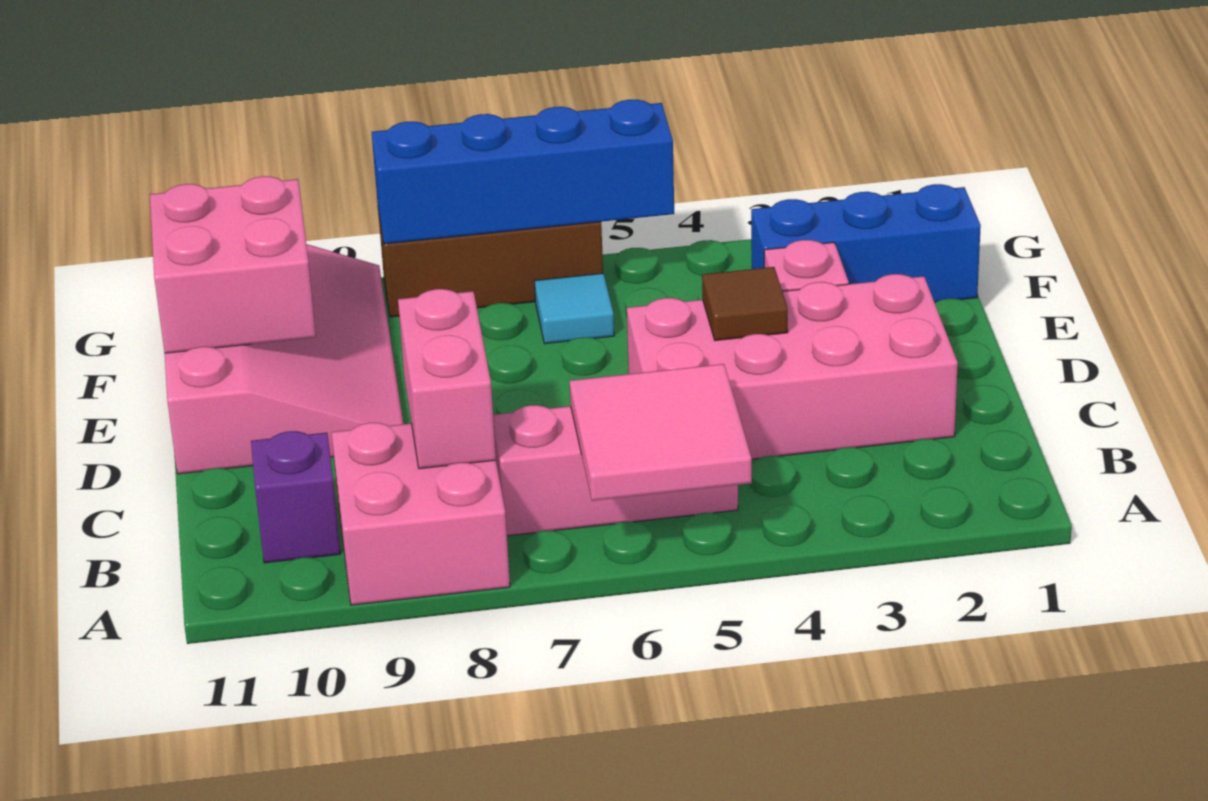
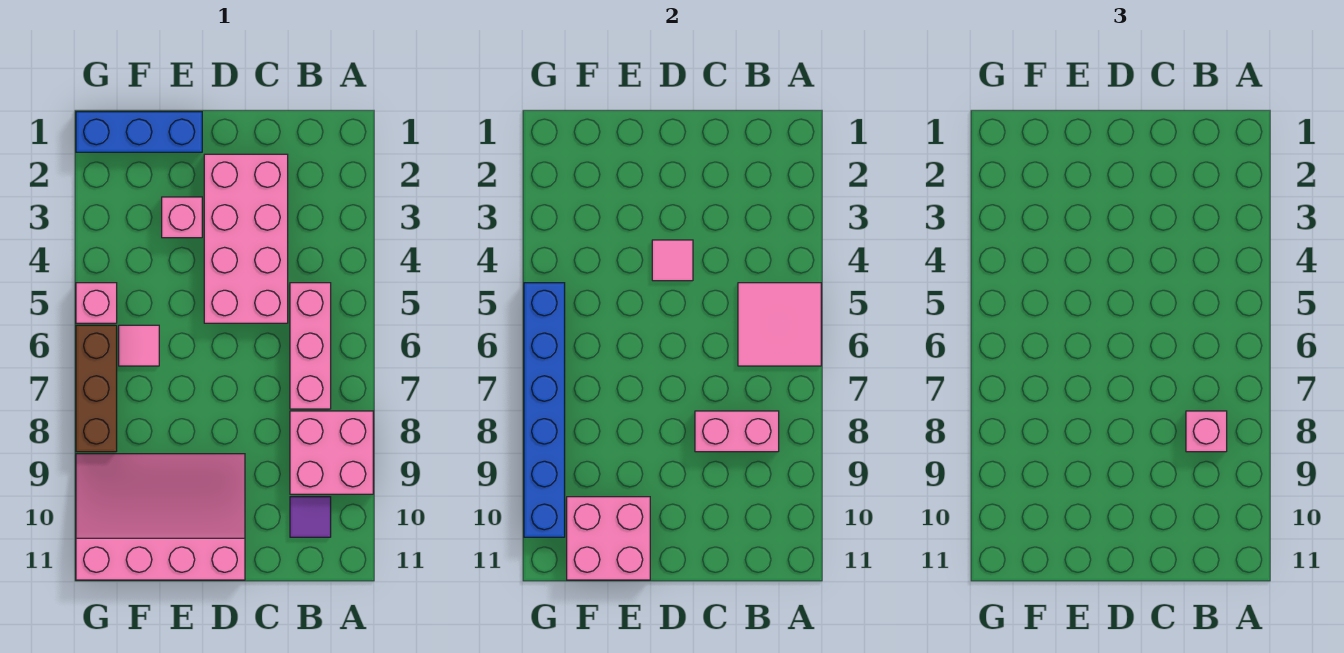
none -> pink brick B8 level 3
purple brick B10 level 1 -> purple tile B10 level 1
brown tile D4 level 2 -> pink tile D4 level 2
blue brick F1:F3 level 1 -> blue brick E1:G1 level 1
cyan tile F6 level 1 -> pink tile F6 level 1
none -> pink brick G5 level 1
blue brick G5:G8 level 2 -> blue brick G5:G10 level 2

